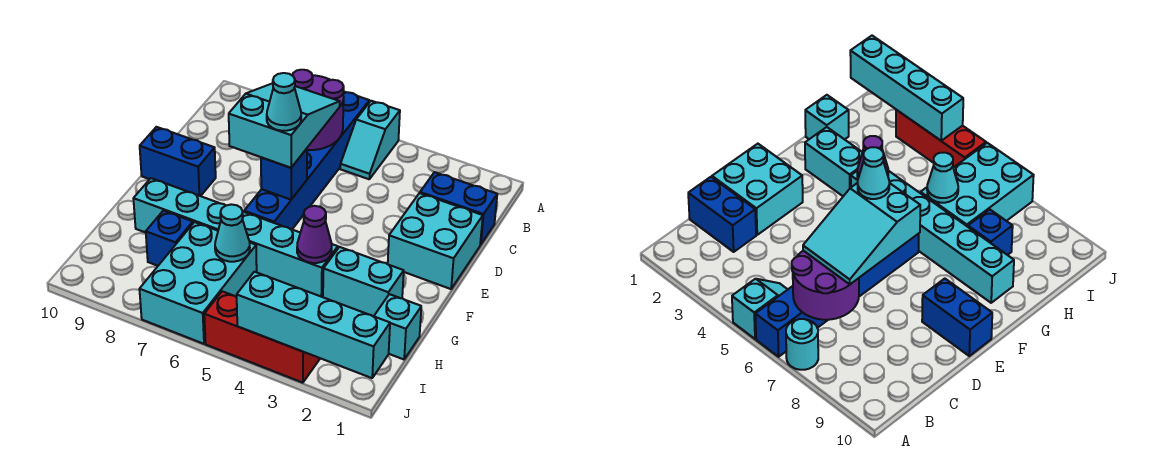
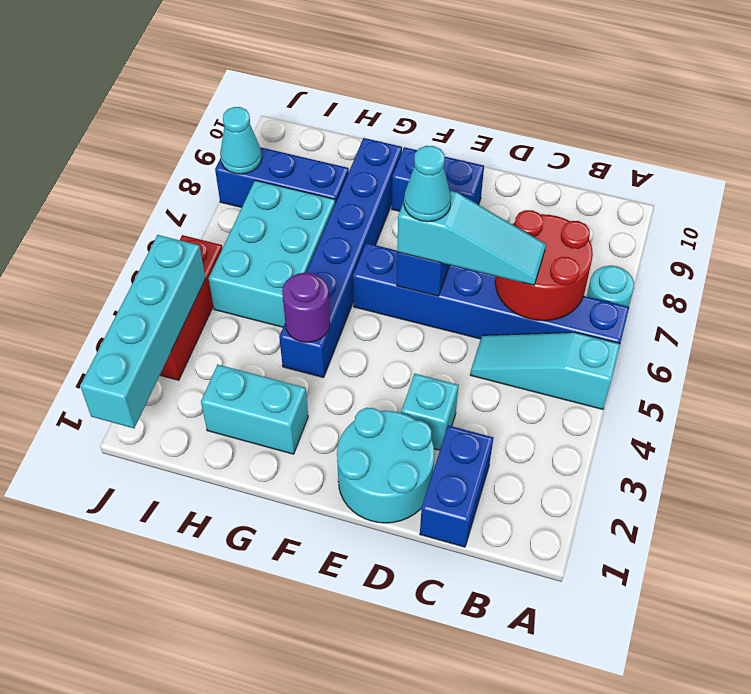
cyan slope A5:B5 level 1 top A -> cyan slope A5:C5 level 1 top A
purple round brick B6:C7 level 2 -> red round brick B6:C7 level 2
cyan slope C6:E7 level 3 top E -> cyan slope C6:E6 level 3 top E
cyan brick D1:E2 level 1 -> cyan round brick D1:E2 level 1
blue brick E9:E10 level 1 -> blue brick E9:F9 level 1
cyan brick G2:G3 level 1 -> cyan brick G2:H2 level 1
cyan brick G4:G9 level 1 -> blue brick G4:G9 level 1
purple cone G4 level 2 -> purple round brick G4 level 2
cyan brick H1 level 1 -> cyan brick D3 level 1
cyan brick H6:J7 level 1 -> cyan brick H5:I7 level 1
cyan cone H6 level 2 -> cyan cone J8 level 2
blue brick H8 level 1 -> blue brick H8:J8 level 1

